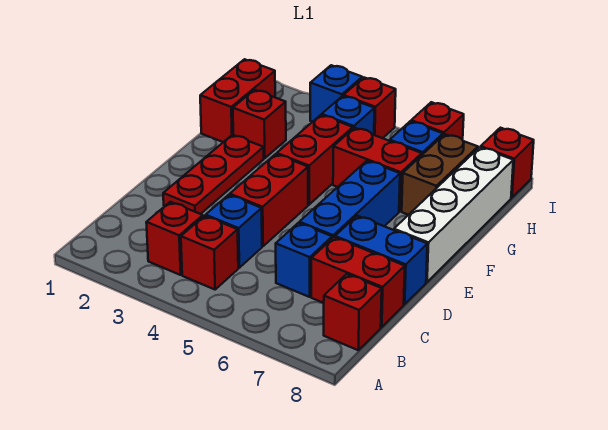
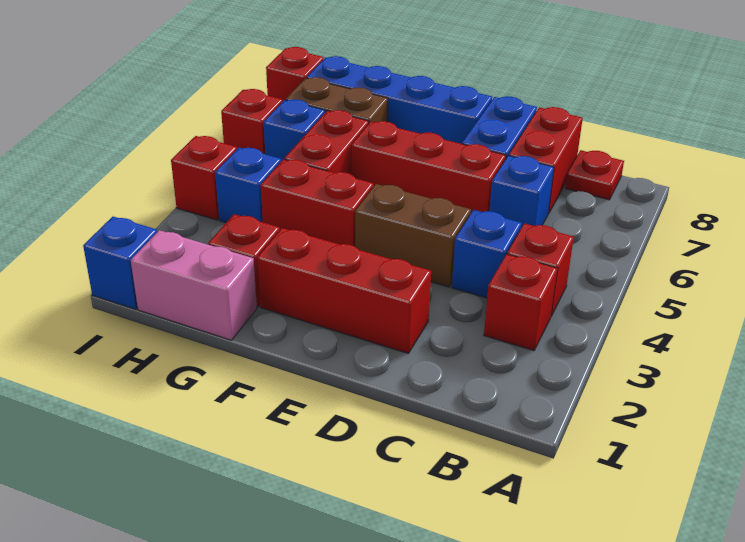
red brick B8 level 1 -> red plate B8 level 1
red plate D2:F2 level 1 -> red brick D2:F2 level 1
red brick D4:E4 level 1 -> brown brick D4:E4 level 1
blue brick D6:F6 level 1 -> red brick D6:F6 level 1
white brick E8:H8 level 1 -> blue brick E8:H8 level 1
red brick G1:H1 level 1 -> pink brick G1:H1 level 1
blue brick I3 level 1 -> blue brick I1 level 1

